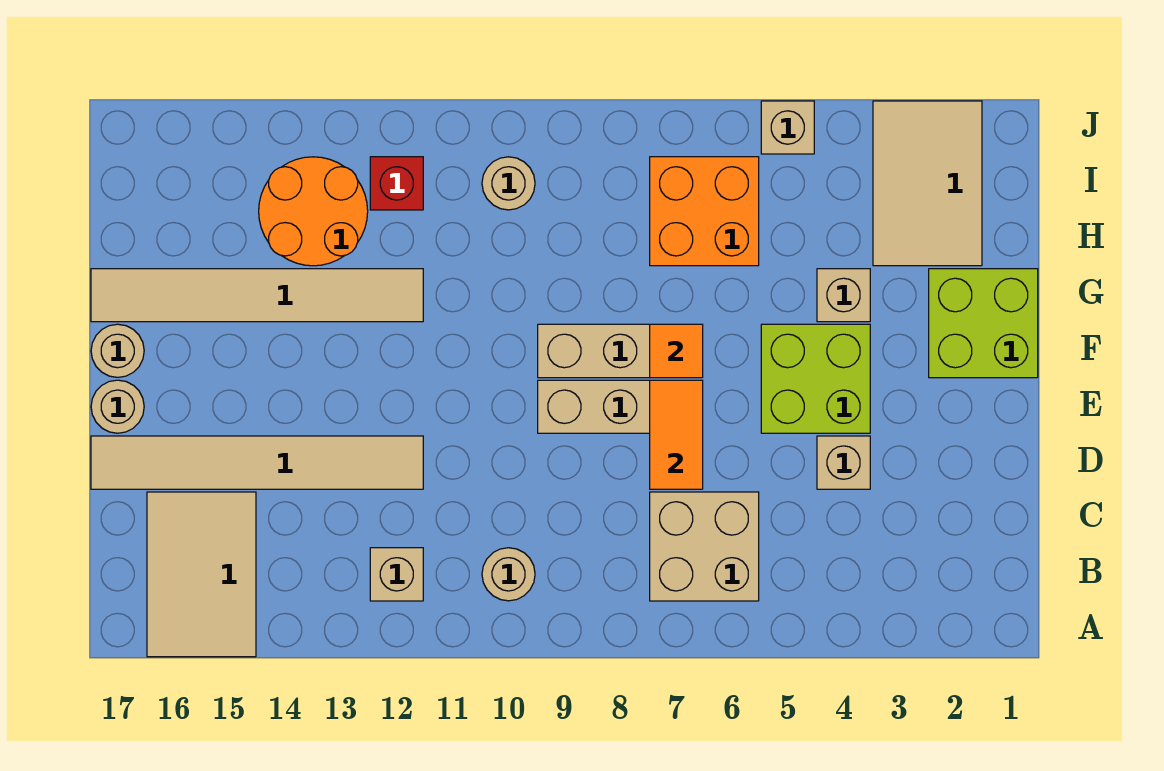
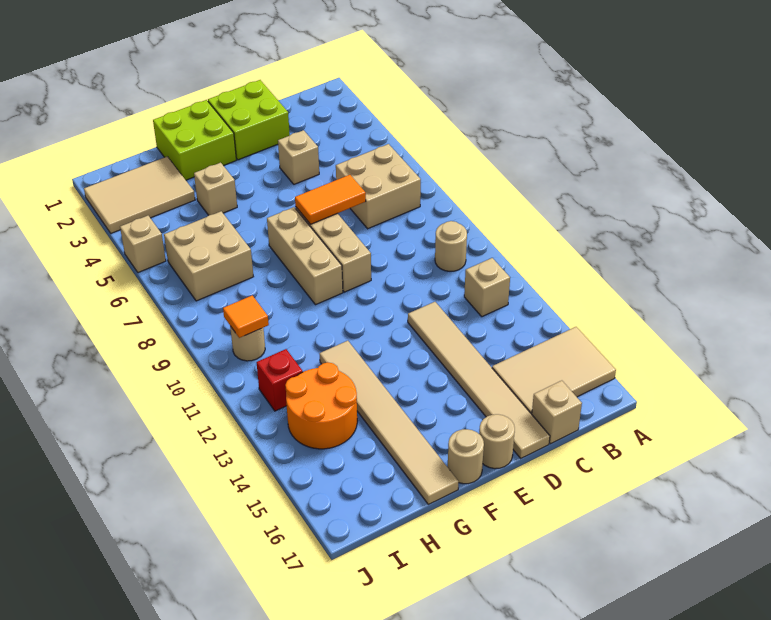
none -> tan brick C17 level 1
lime brick E4:F5 level 1 -> lime brick D1:E2 level 1
orange tile F7 level 2 -> orange tile I10 level 2
orange brick H6:I7 level 1 -> tan brick H6:I7 level 1

